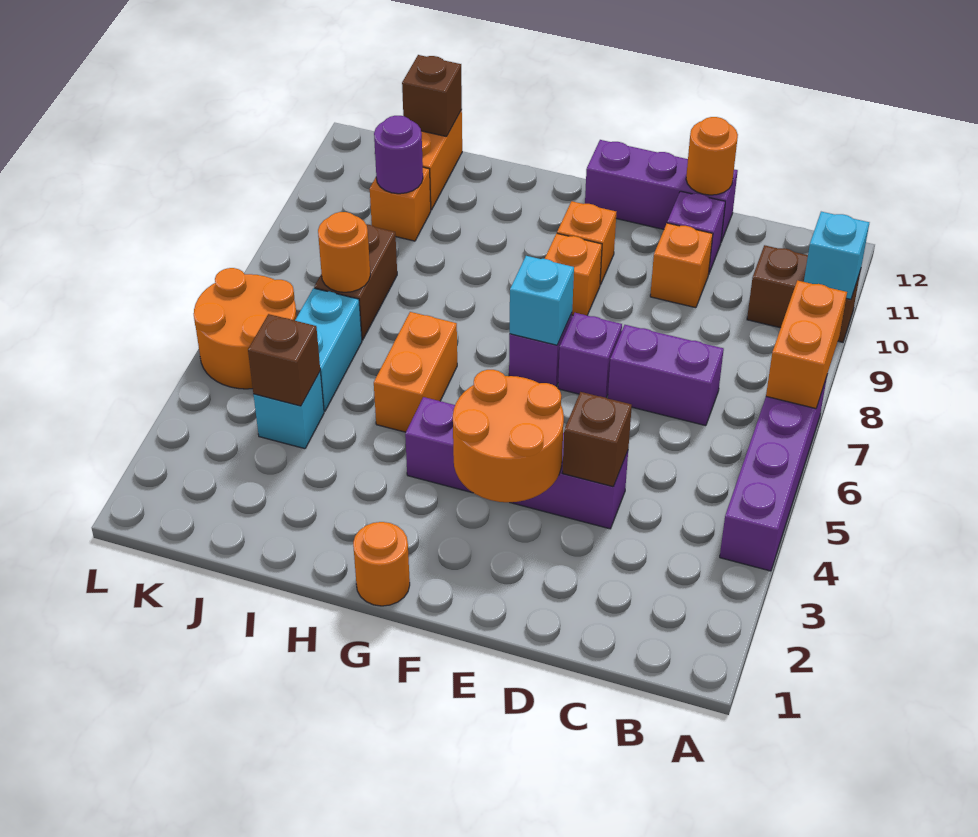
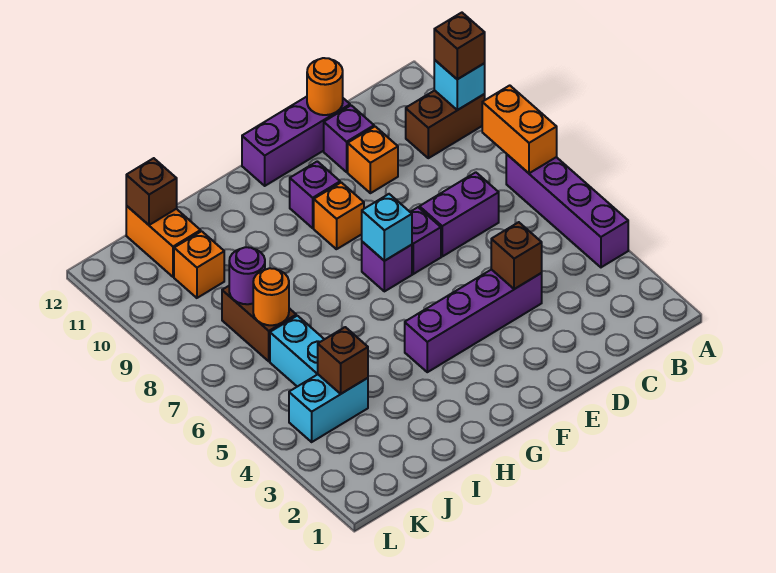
none -> brown brick A10 level 3
orange round brick E3:F4 level 2 -> none
orange brick F10 level 1 -> purple brick F10 level 1
orange round brick G1 level 1 -> none
orange brick H5:H6 level 1 -> none
cyan brick J4 level 1 -> cyan brick J4:K4 level 1
purple round brick J10 level 2 -> purple round brick J8 level 2
orange round brick K5:L6 level 1 -> none

